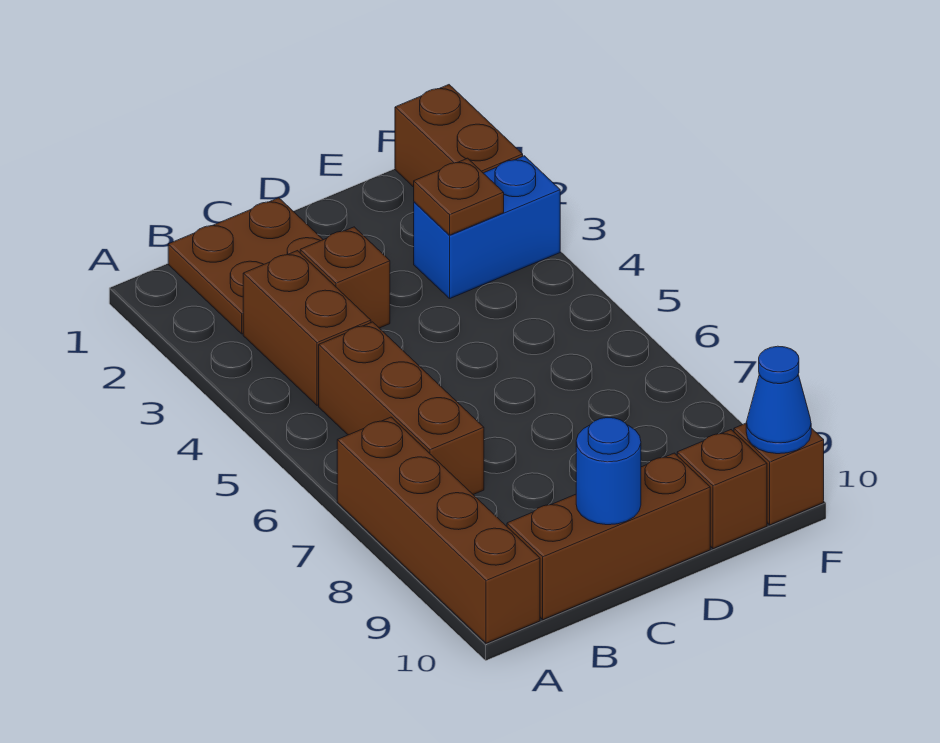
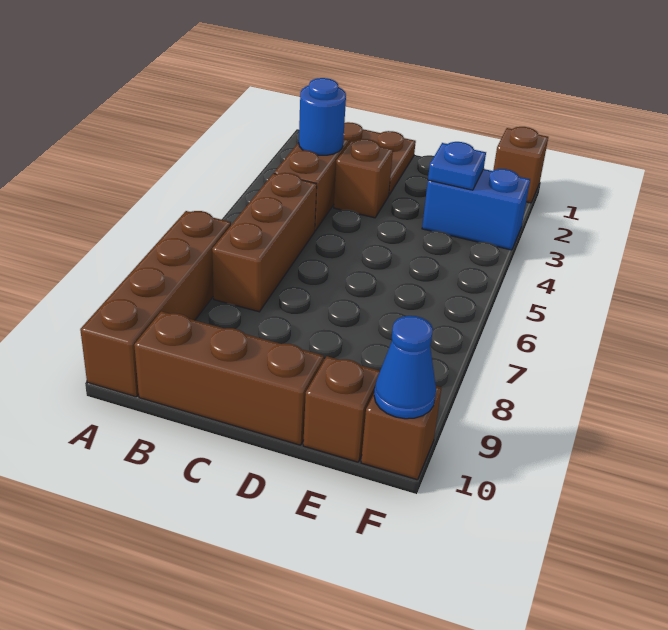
blue round brick C10 level 2 -> blue round brick B3 level 2
brown plate E3 level 2 -> blue plate E3 level 2
brown brick F1:F2 level 1 -> brown brick F1 level 1

